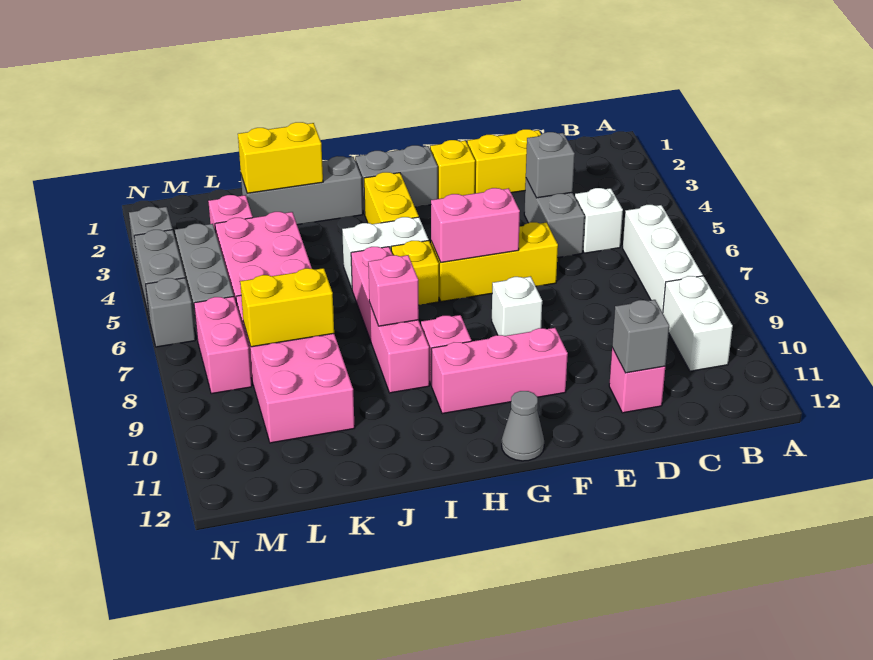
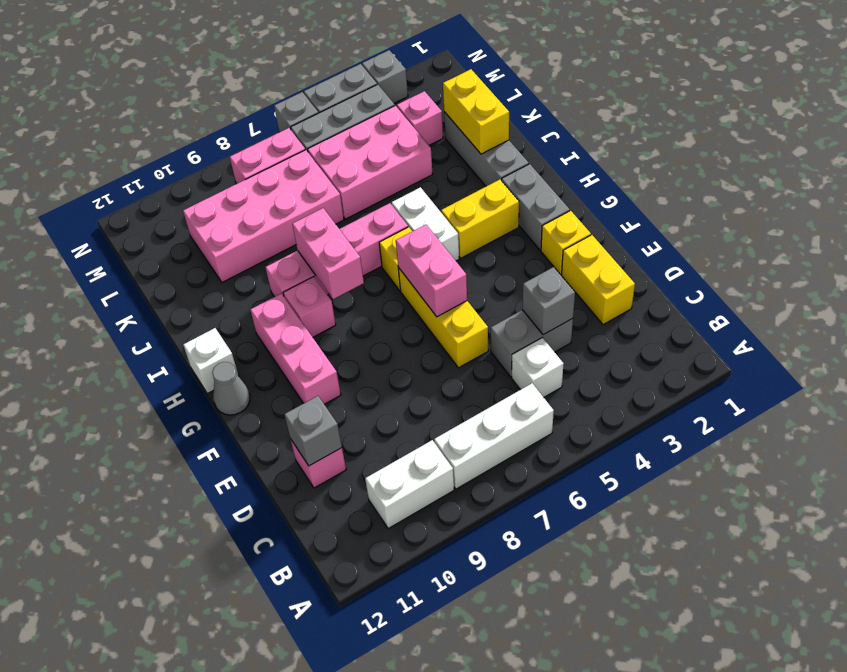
white brick F8 level 1 -> white brick H12 level 1
pink brick I8 level 2 -> pink brick H8:I8 level 2
yellow brick K8:L8 level 2 -> none

